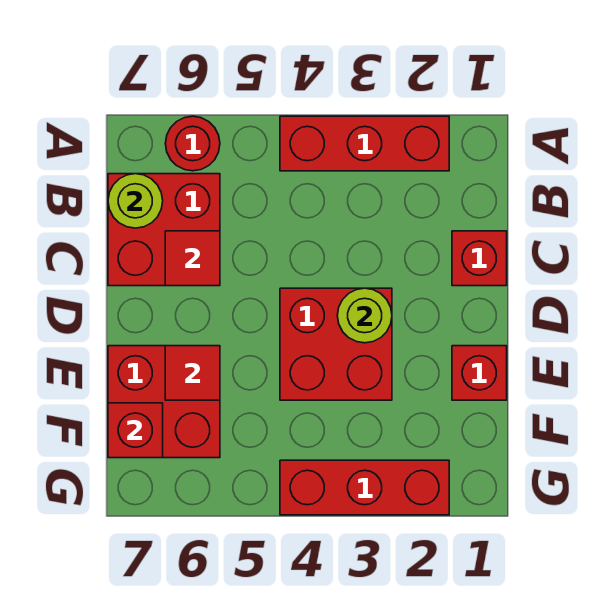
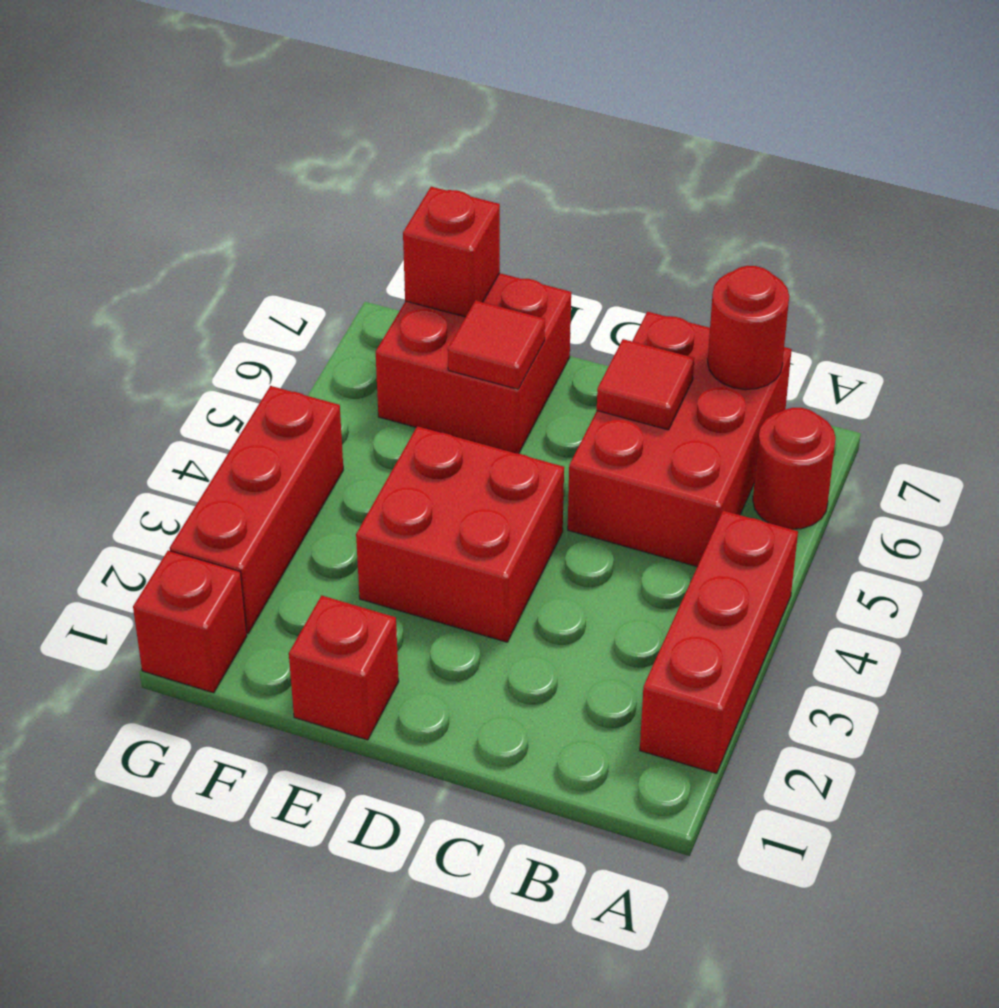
red brick B6:C7 level 1 -> red brick B5:C7 level 1
lime round brick B7 level 2 -> red round brick B7 level 2
red brick C1 level 1 -> red brick G1 level 1
lime round brick D3 level 2 -> none

